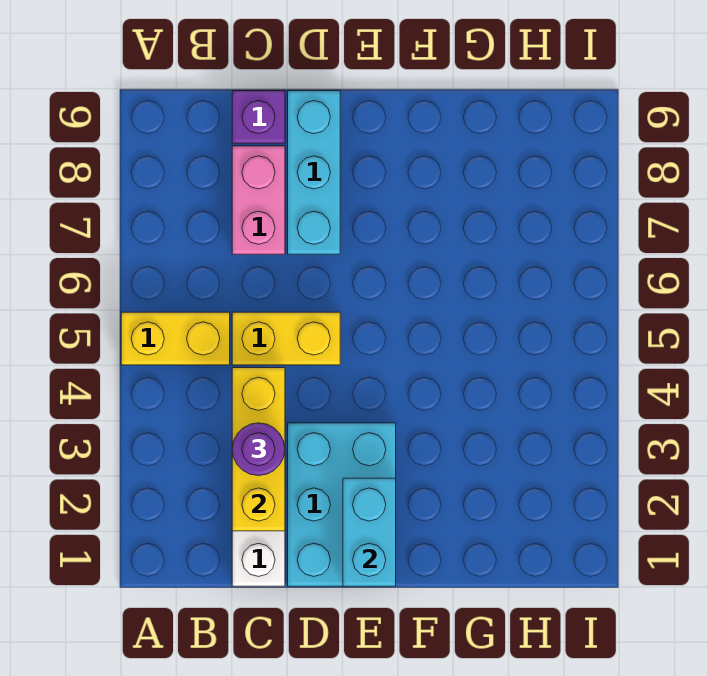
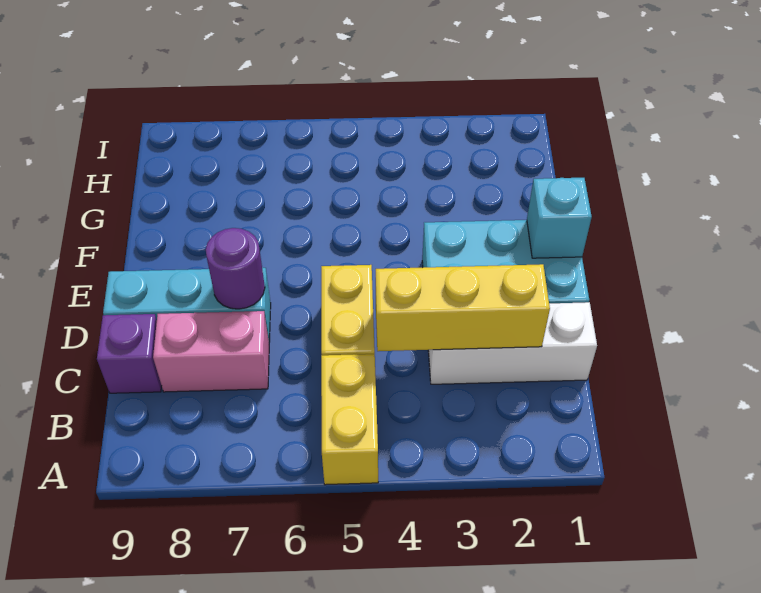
purple round brick C3 level 3 -> purple round brick D7 level 2
cyan brick E1:E2 level 2 -> cyan brick E1 level 2

